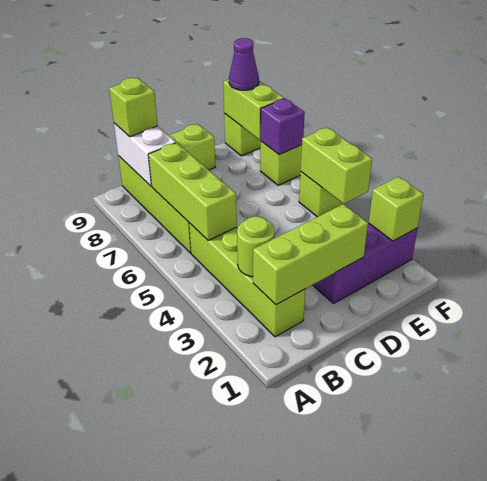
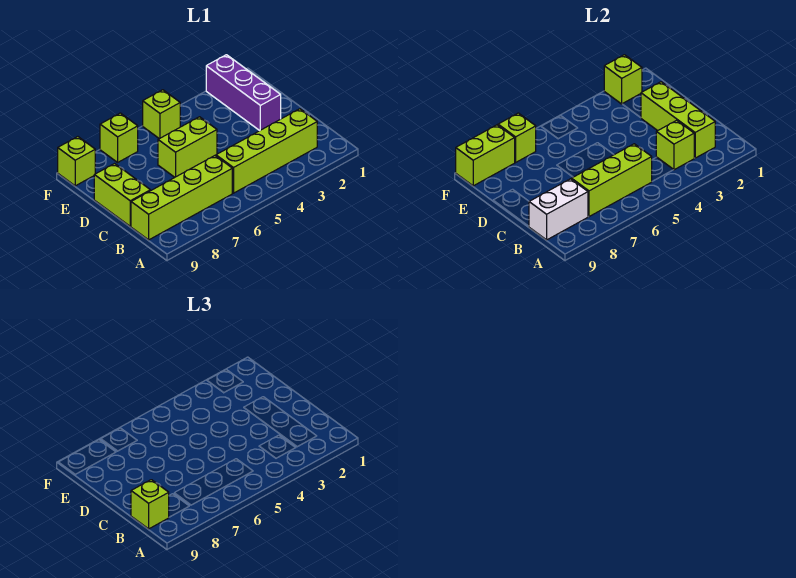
lime round brick B3 level 2 -> lime brick B3 level 2
lime brick F4:F5 level 2 -> lime brick D5:D6 level 1
purple brick F7 level 2 -> lime brick F7 level 2
purple cone F9 level 3 -> none

